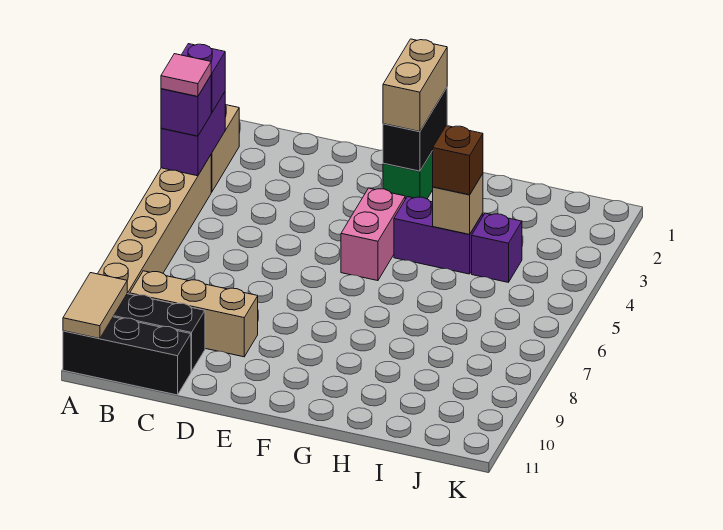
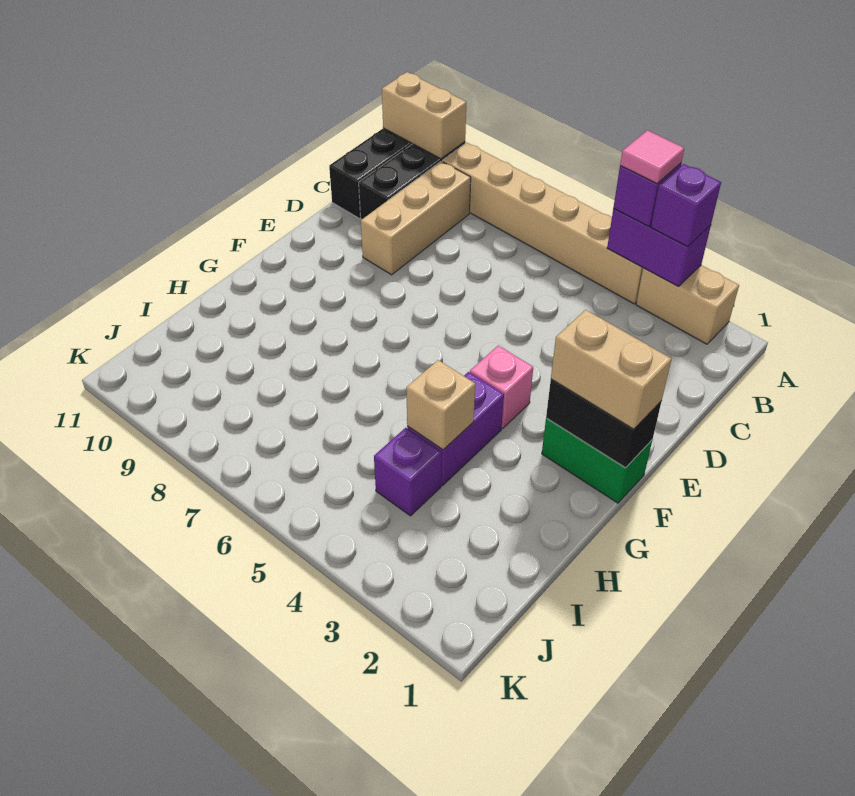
tan tile A10:A11 level 2 -> tan brick A10:A11 level 2
pink brick F4:F5 level 1 -> pink brick F4 level 1
brown brick H4 level 3 -> none

